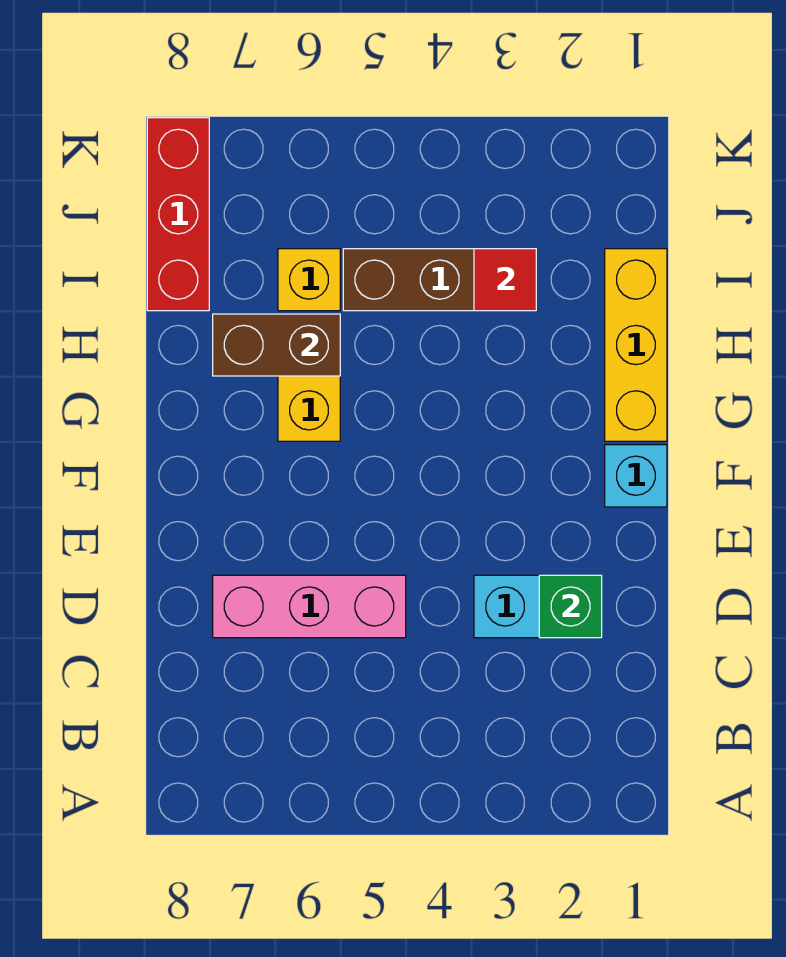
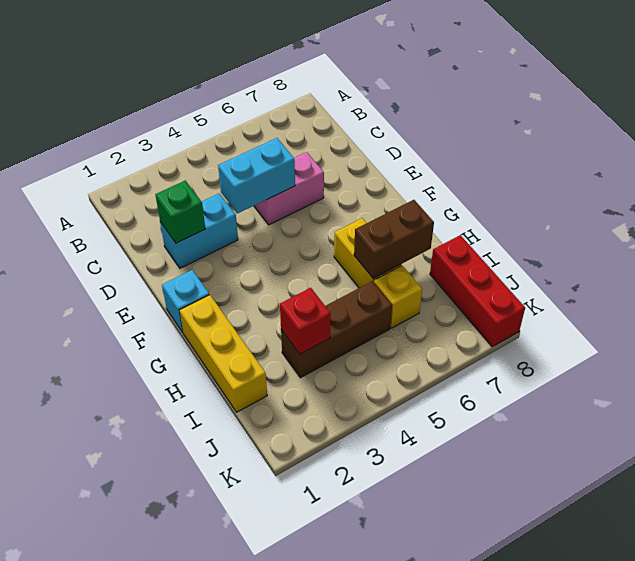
none -> cyan brick D4:D5 level 2
pink brick D5:D7 level 1 -> pink brick D5:D6 level 1
red tile I3 level 2 -> red brick I3 level 2

